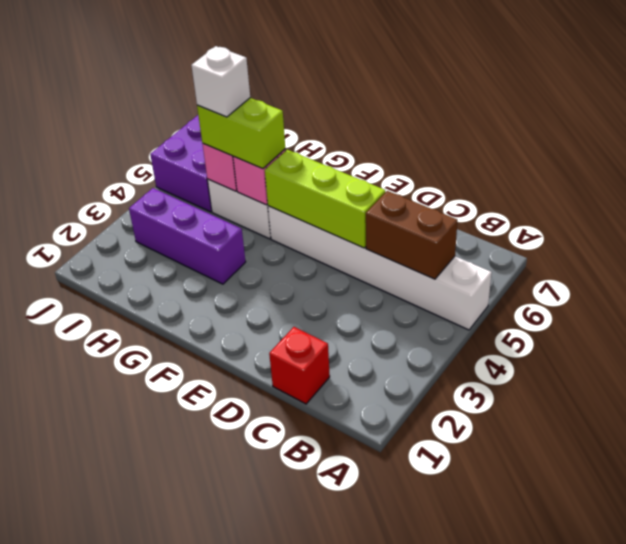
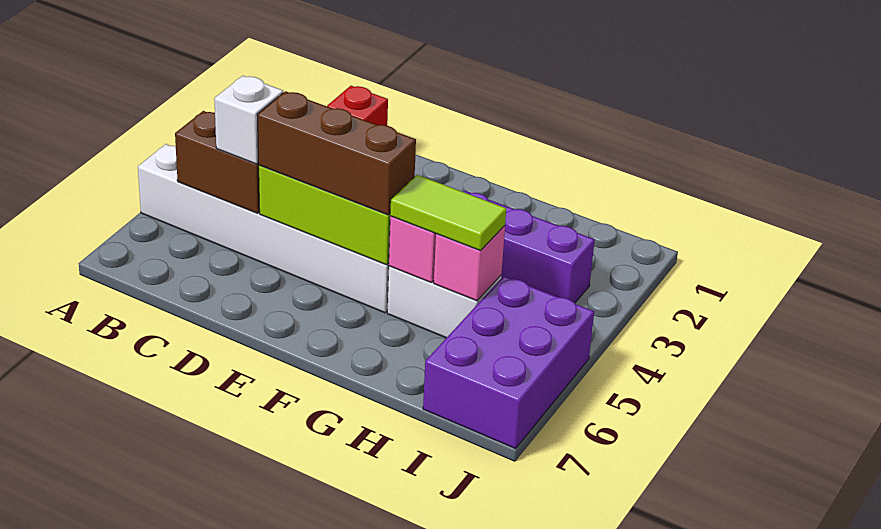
none -> brown brick D5:F5 level 3
lime brick G5:H5 level 3 -> lime tile G5:H5 level 3
white brick H5 level 4 -> white brick C5 level 3

